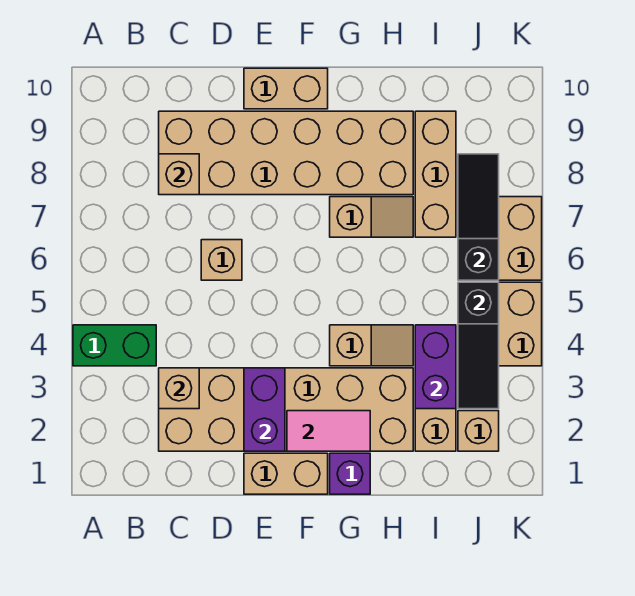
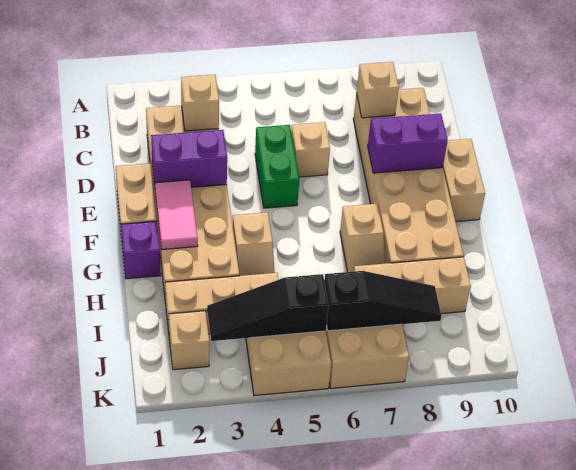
green brick A4:B4 level 1 -> green brick D5:E5 level 1
purple brick I3:I4 level 2 -> purple brick E8:E9 level 2

